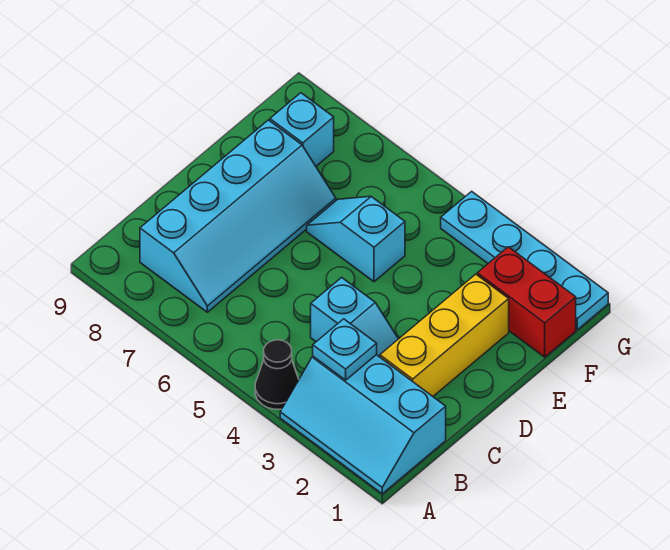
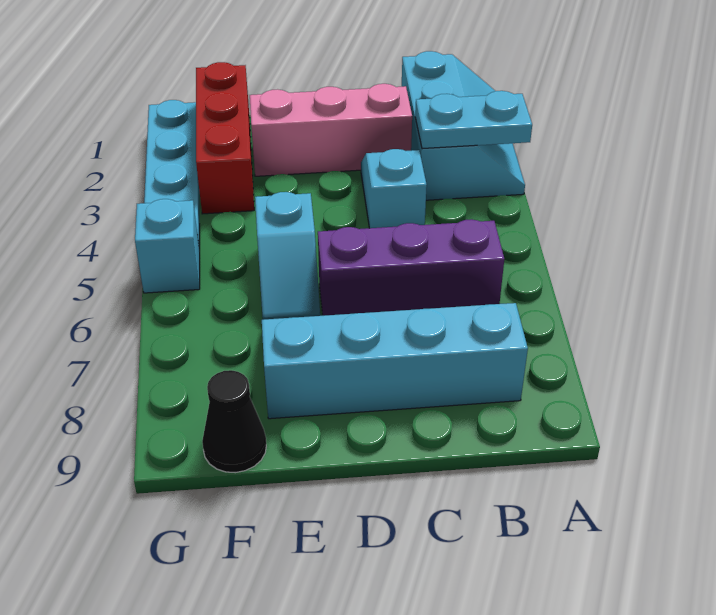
black cone A4 level 1 -> black cone F9 level 1
cyan plate B3 level 2 -> cyan plate A3:B3 level 2
none -> purple brick B6:D6 level 1
yellow brick C2:E2 level 1 -> pink brick C2:E2 level 1
red brick F1:F2 level 1 -> red brick F1:F3 level 1
cyan brick F8 level 1 -> cyan brick G5 level 1

